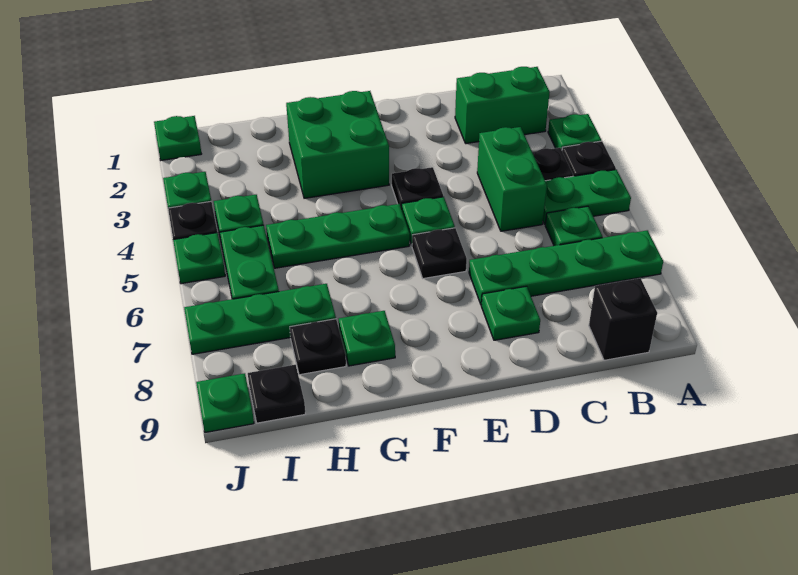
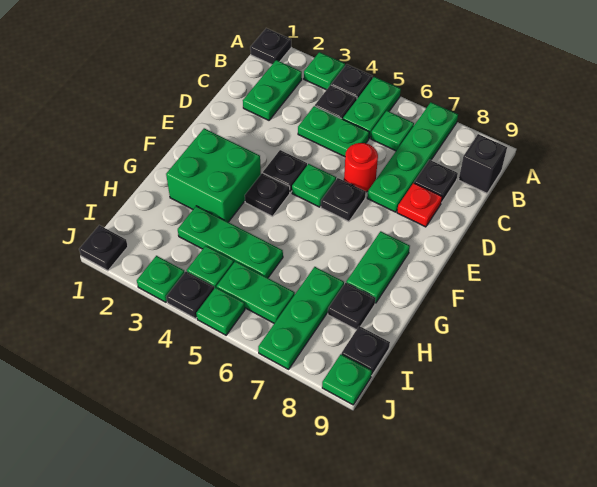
none -> black plate A1 level 1
green brick B2:C2 level 1 -> green plate B2:C2 level 1
green brick C4:C5 level 1 -> green plate C4:C5 level 1
none -> black plate C8 level 1
none -> red round brick D6 level 1
green plate D8 level 1 -> red plate D8 level 1
none -> black plate F4 level 1
green plate F5:H5 level 1 -> green plate H3:H5 level 1
green plate G8 level 1 -> green plate F8:G8 level 1
green plate J1 level 1 -> black plate J1 level 1

